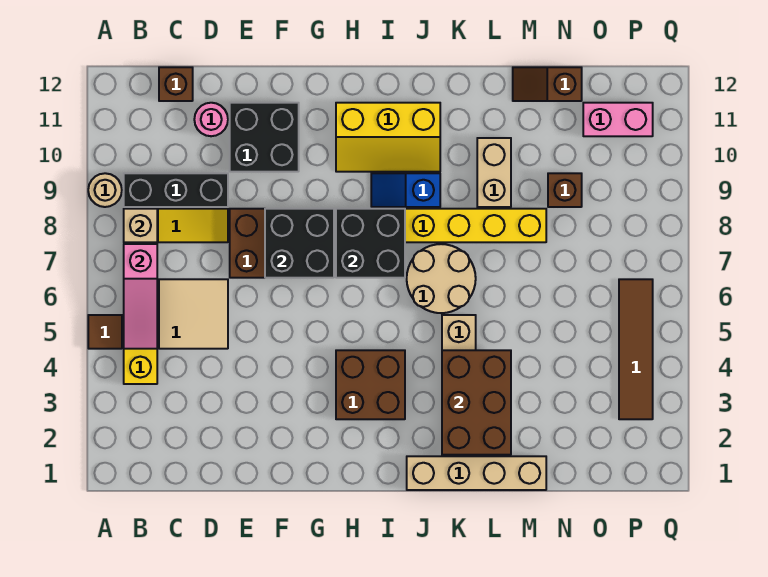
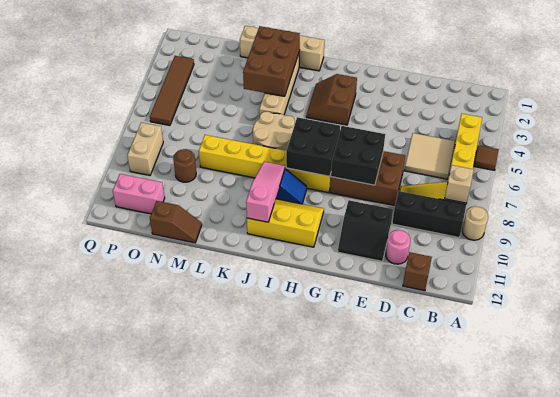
pink slope B5:B7 level 2 top 7 -> pink slope J9:J11 level 2 top 11
black brick E10:F11 level 1 -> black slope E10:F11 level 1 top 10
brown brick H3:I4 level 1 -> brown slope H3:I4 level 1 top H
tan brick L9:L10 level 1 -> tan brick P8:P9 level 1
brown brick N9 level 1 -> brown round brick N9 level 1

